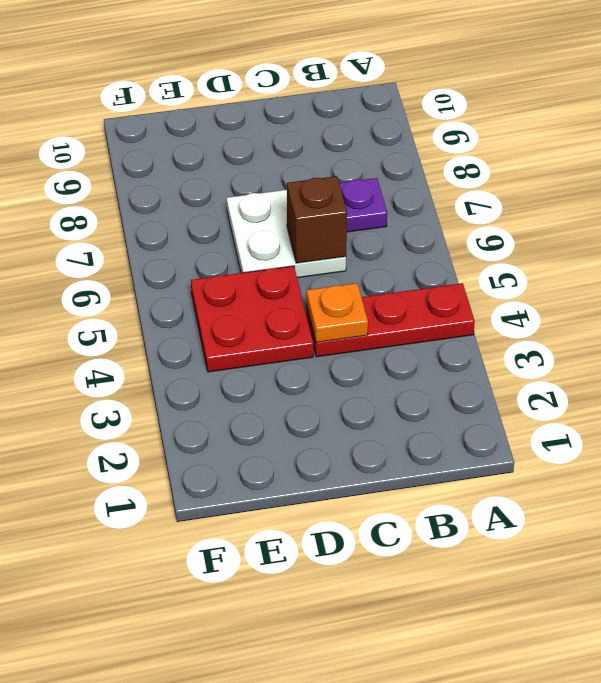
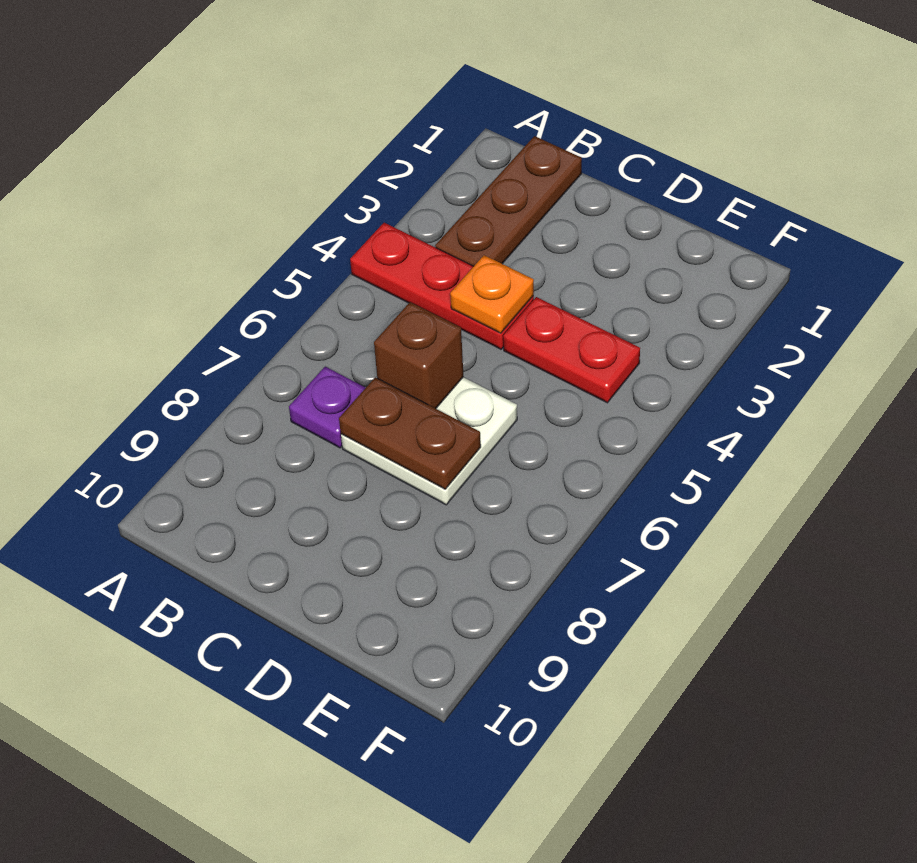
none -> brown plate B1:B3 level 1
none -> brown plate C7:D7 level 2
red plate D4:E5 level 1 -> red plate D4:E4 level 1

